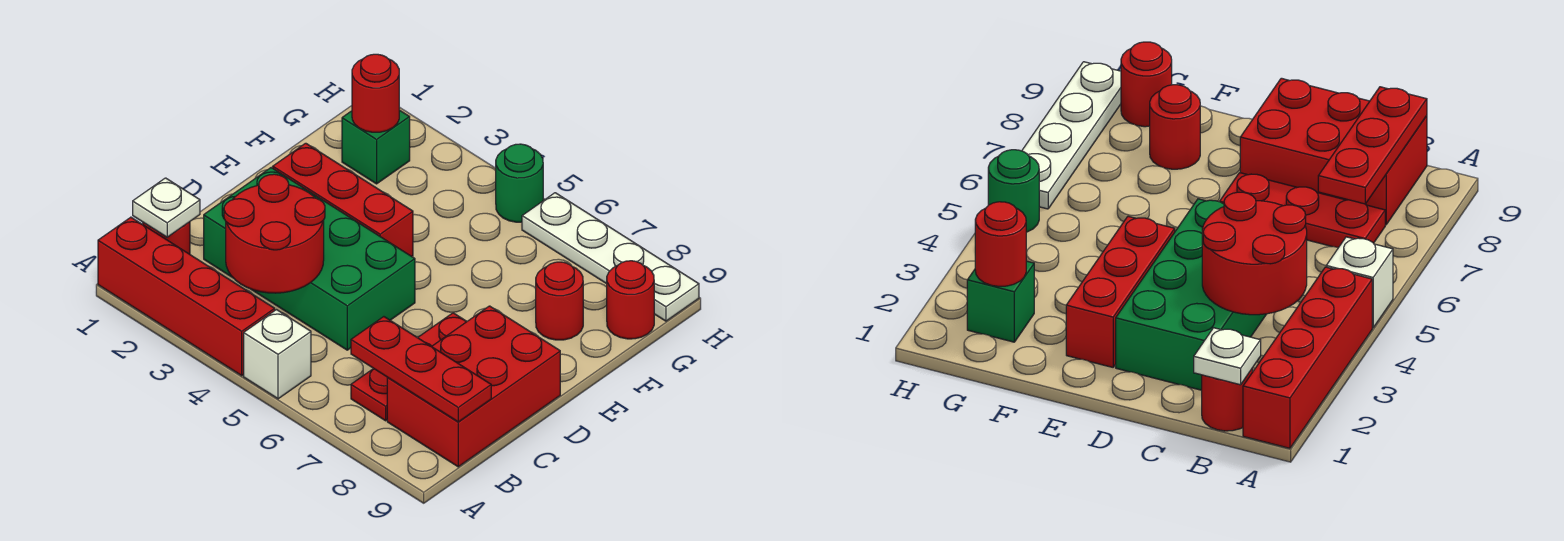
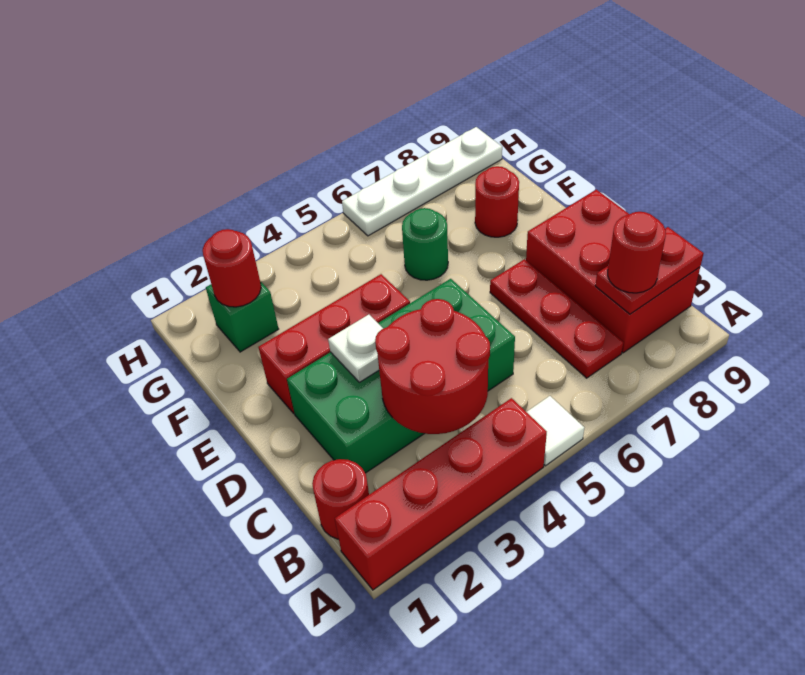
white brick A5 level 1 -> white tile A5 level 1
white plate B1 level 2 -> white plate D3 level 2
red plate B7:B9 level 2 -> red plate B8:B9 level 2
red round brick G9 level 1 -> red round brick B8 level 3
green round brick H5 level 1 -> green round brick F6 level 1

